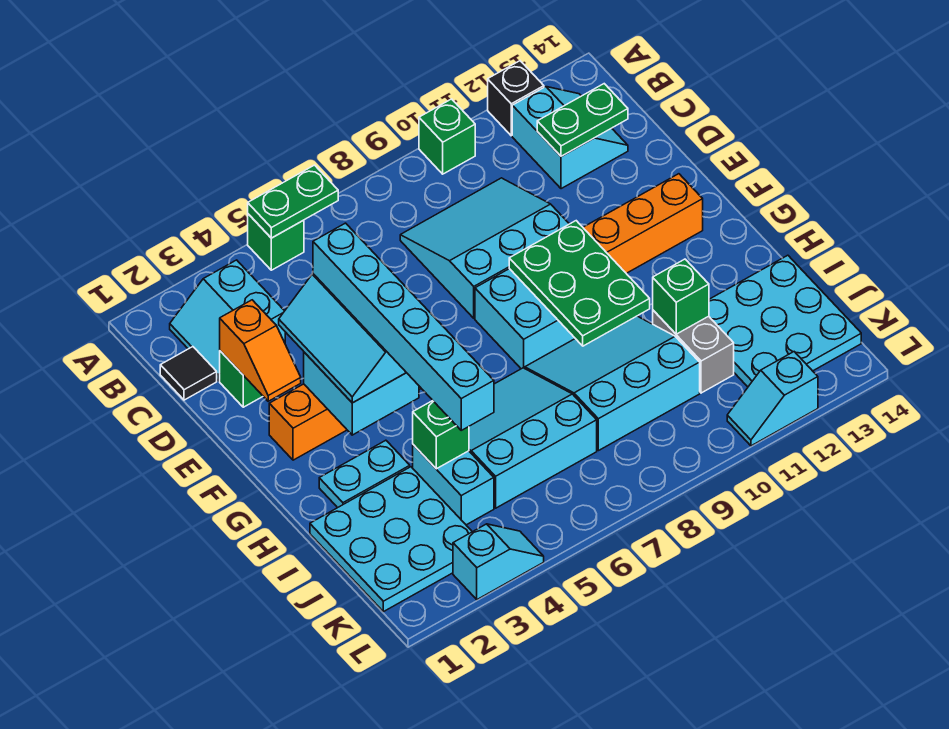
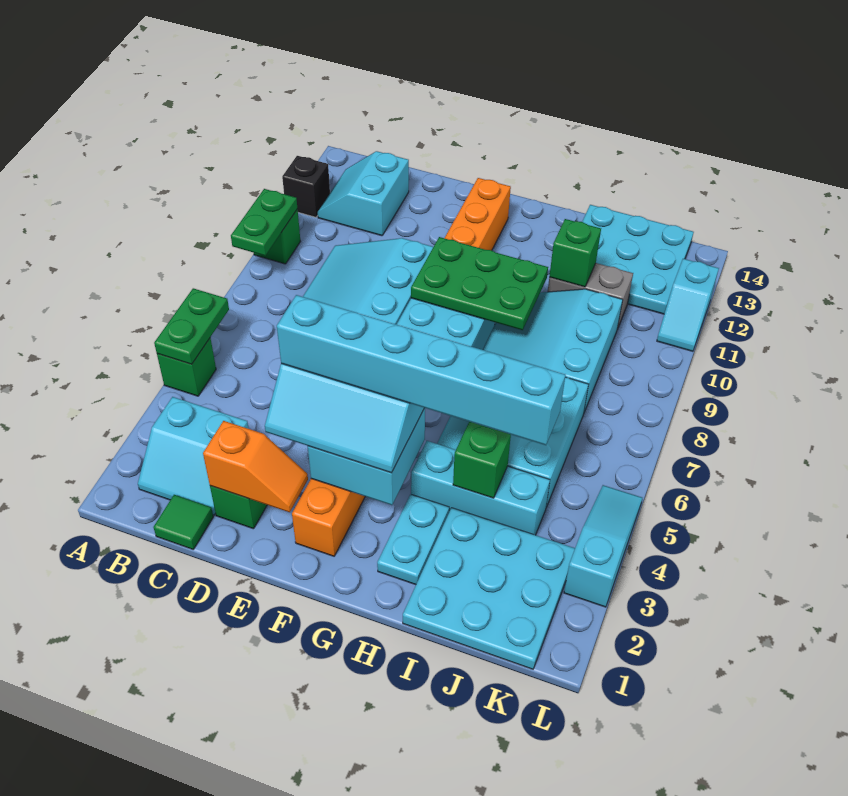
cyan slope B12:C13 level 1 top 12 -> cyan slope B12:C13 level 1 top C
black tile C1 level 1 -> green tile C1 level 1
green plate C12:C13 level 2 -> green plate A9:A10 level 2
cyan brick I4:J4 level 1 -> cyan brick H4:J4 level 1
cyan slope L3:L4 level 1 top 3 -> cyan slope L3:L5 level 1 top 3

